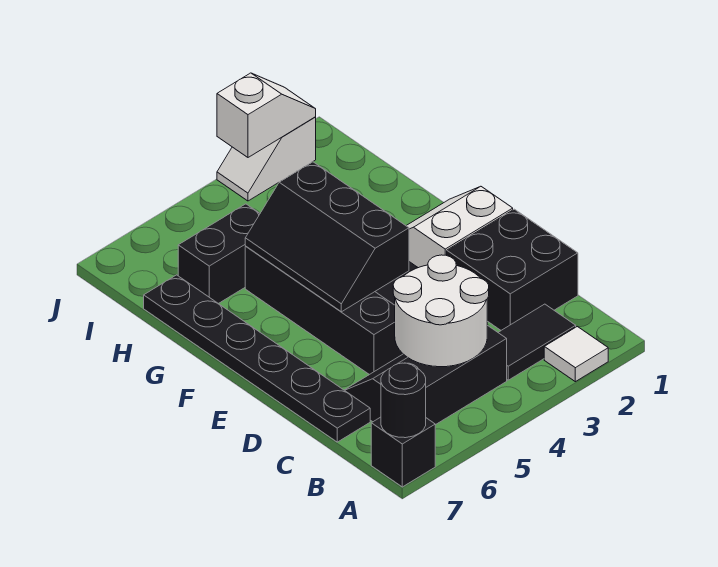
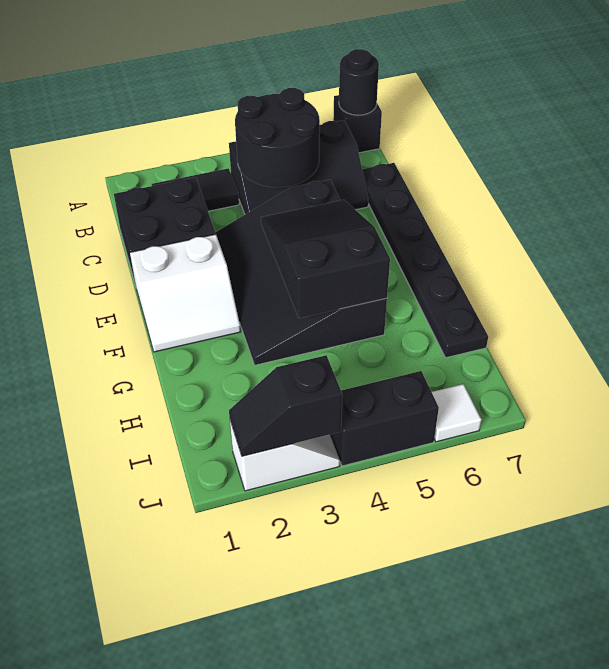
white tile A2 level 1 -> white tile J6 level 1
white round brick B4:C5 level 2 -> black round brick B4:C5 level 2
black slope E4:G5 level 2 top 4 -> black slope E4:G5 level 2 top G
black brick H5:H6 level 1 -> black brick J4:J5 level 1
white slope J2:J3 level 2 top 3 -> black slope J2:J3 level 2 top 3

